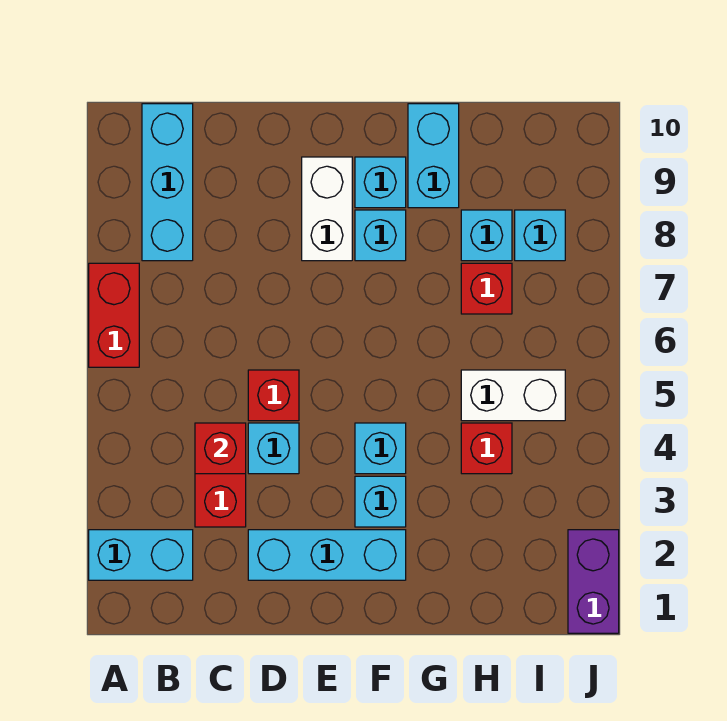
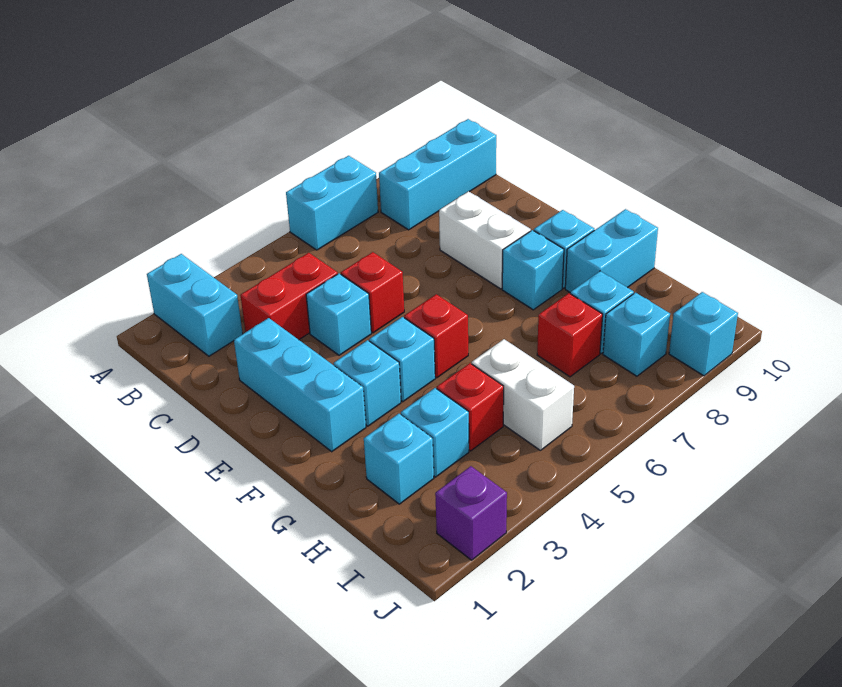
red brick A6:A7 level 1 -> cyan brick A6:A7 level 1
red brick C4 level 2 -> red brick F5 level 1
white brick E8:E9 level 1 -> white brick D8:E8 level 1
none -> cyan brick H2 level 1
none -> cyan brick H3 level 1
purple brick J1:J2 level 1 -> purple brick J2 level 1
none -> cyan brick J9 level 1

